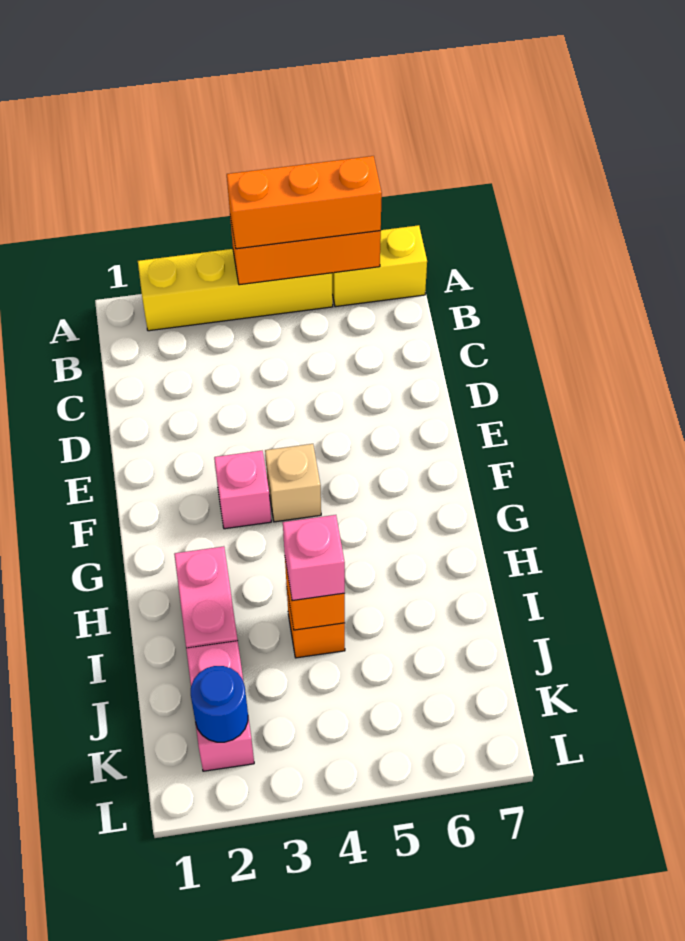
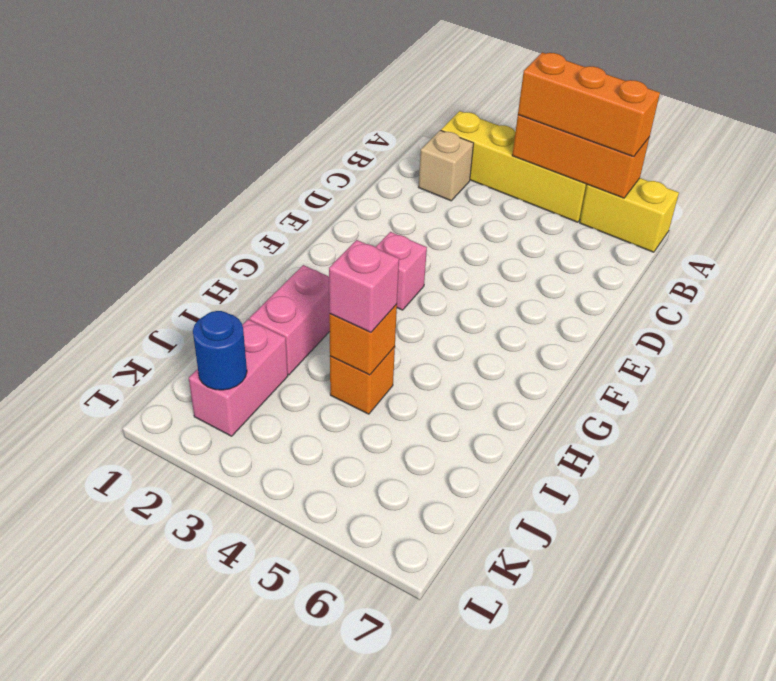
tan brick F4 level 1 -> tan brick B2 level 1

